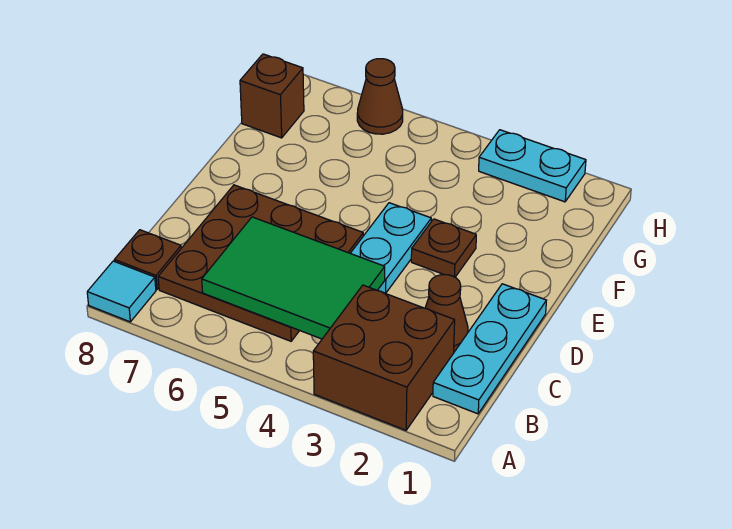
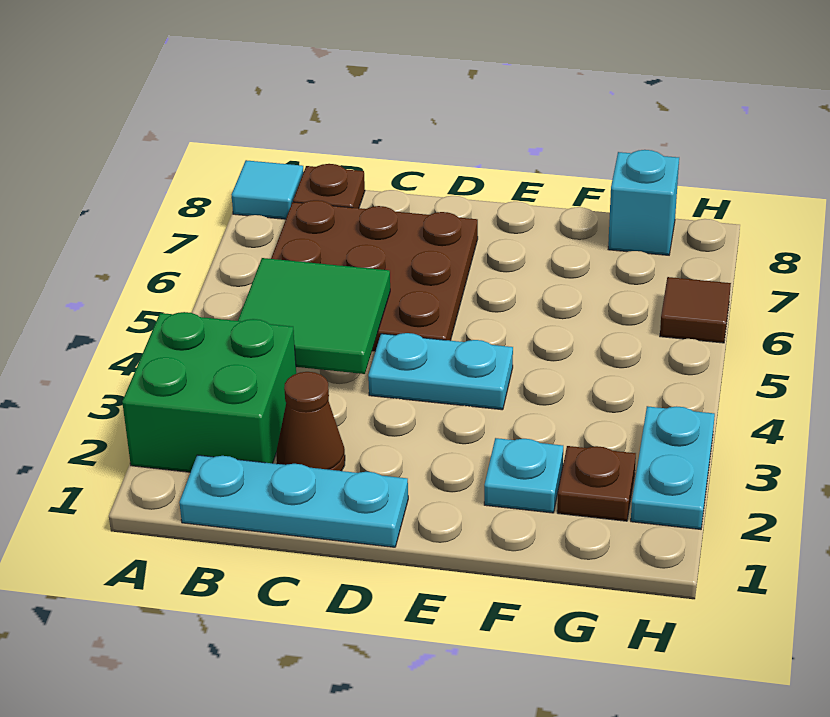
brown brick A2:B3 level 1 -> green brick A2:B3 level 1
green tile B4:C6 level 2 -> green tile B4:C5 level 2
brown plate E3 level 1 -> brown plate G2 level 1
none -> cyan plate F2 level 1
brown brick G8 level 1 -> cyan brick G8 level 1
brown cone H6 level 1 -> brown tile H6 level 1

